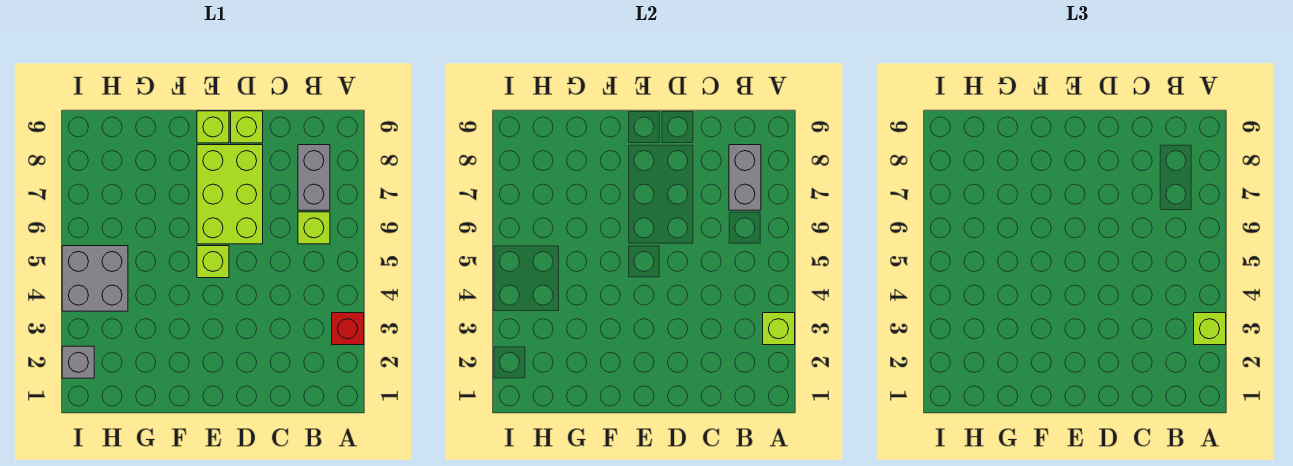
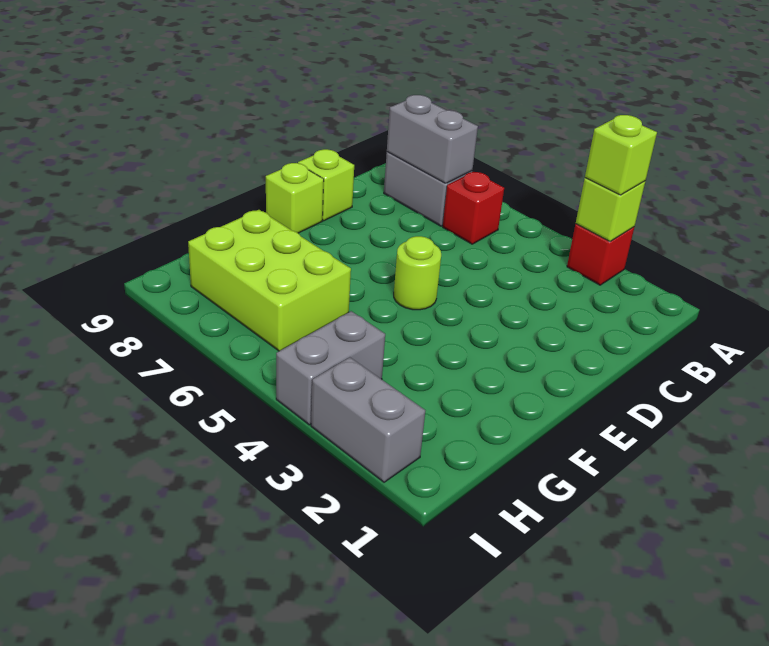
lime brick B6 level 1 -> red brick B6 level 1
lime brick D6:E8 level 1 -> lime brick G6:H8 level 1
lime brick E5 level 1 -> lime round brick E5 level 1
grey brick H4:I5 level 1 -> grey brick H4:I4 level 1
grey brick I2 level 1 -> grey brick I2:I3 level 1

